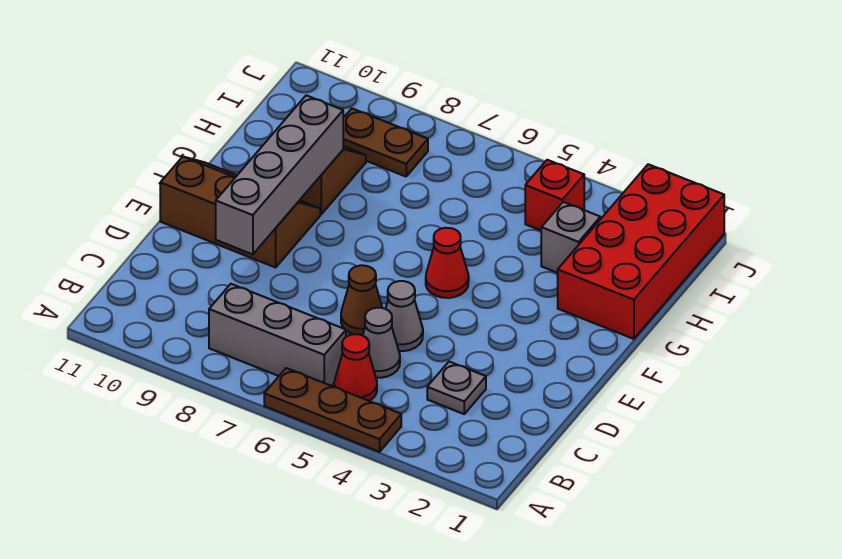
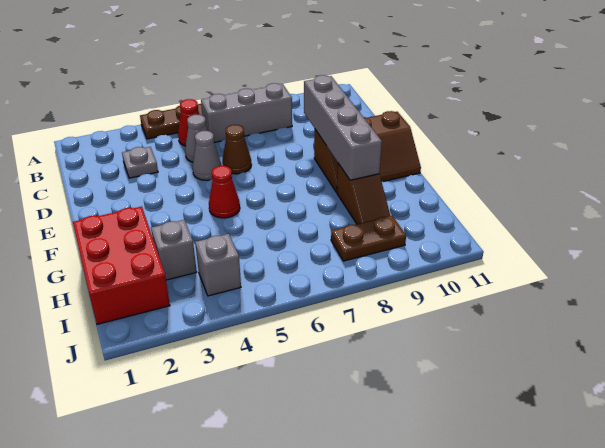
red brick G1:J2 level 1 -> red brick G1:I2 level 1
red brick I4 level 1 -> grey brick I4 level 1

